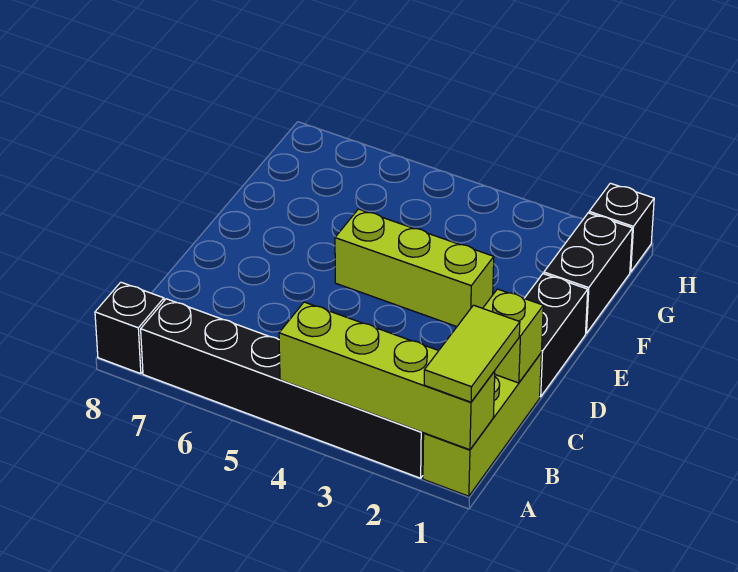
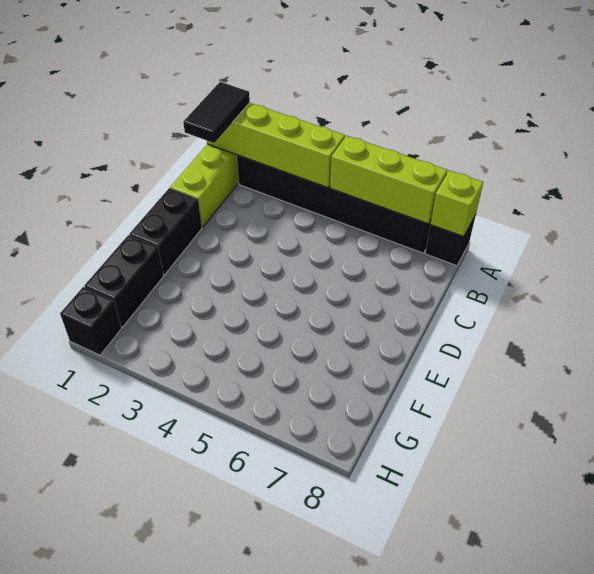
lime tile A1:B1 level 3 -> black tile A1:B1 level 3
lime brick C1 level 2 -> lime brick A8 level 2
lime brick E3:E5 level 1 -> lime brick A5:A7 level 2

